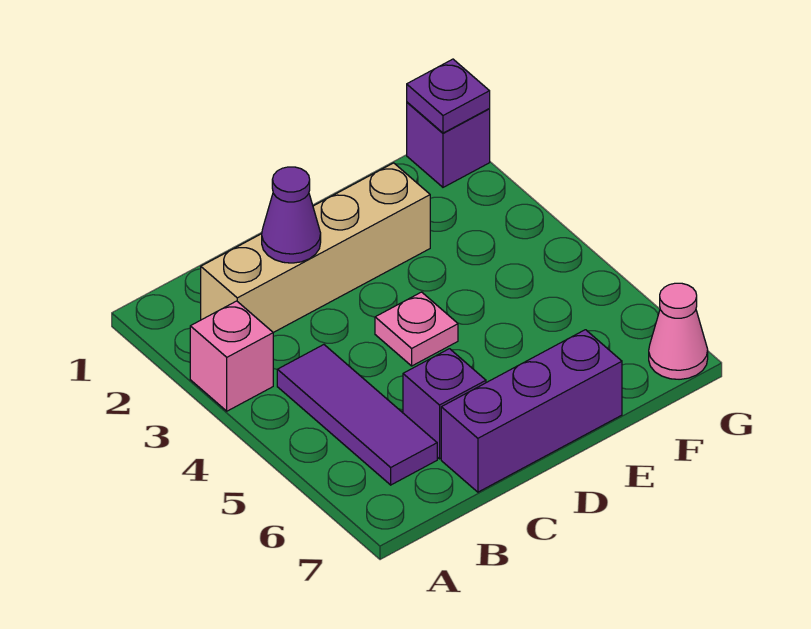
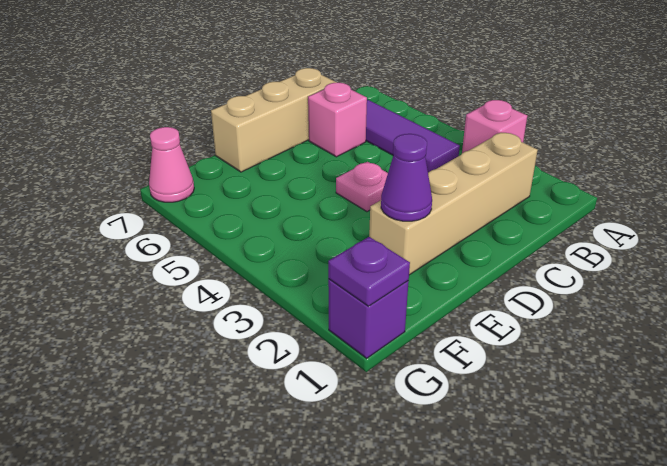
purple cone C2 level 2 -> purple cone E2 level 2
purple brick C6 level 1 -> pink brick C6 level 1
purple brick C7:E7 level 1 -> tan brick C7:E7 level 1

